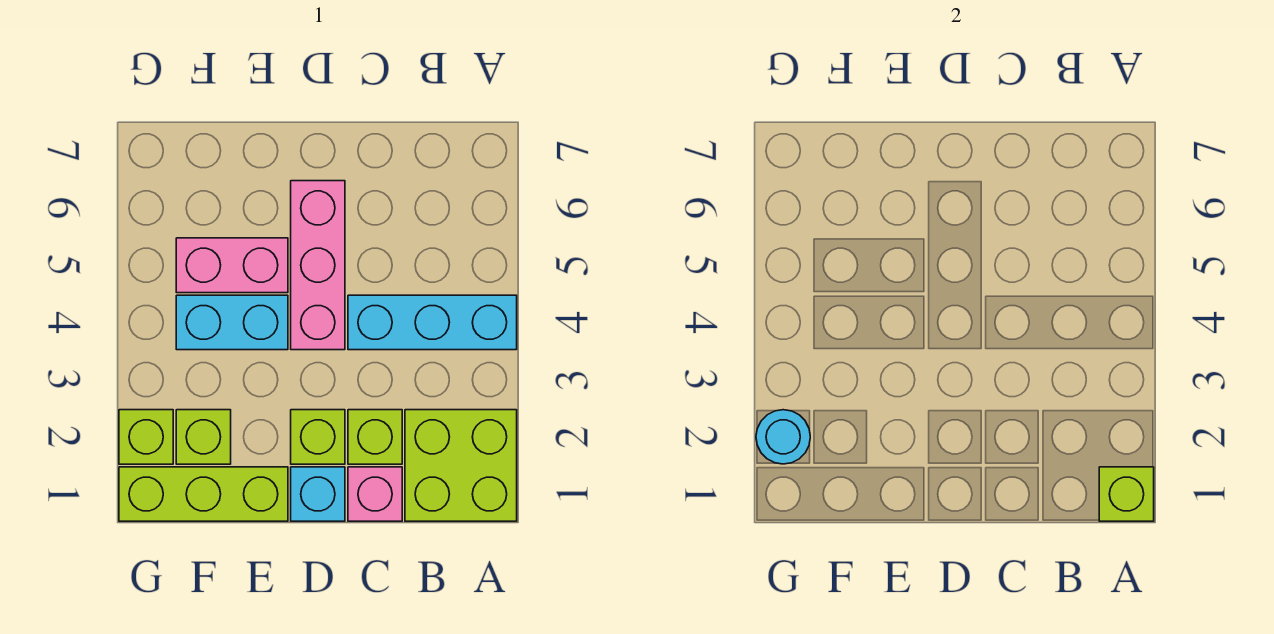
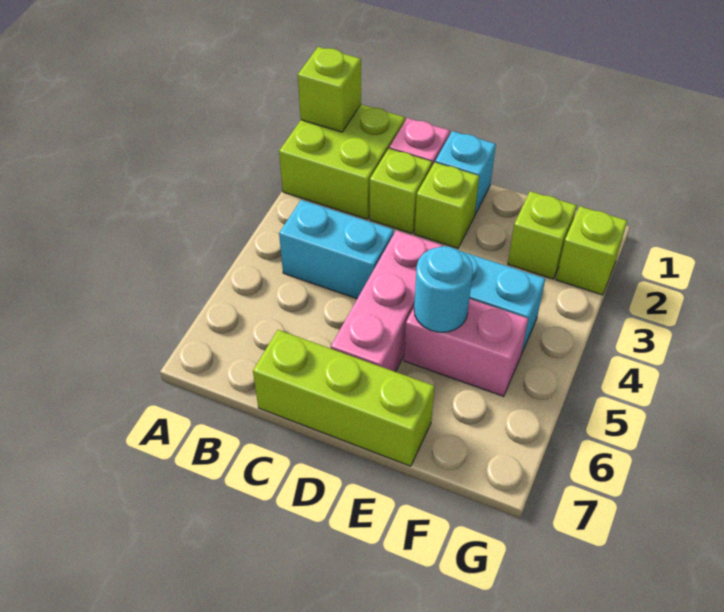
cyan brick A4:C4 level 1 -> cyan brick B4:C4 level 1
lime brick E1:G1 level 1 -> lime brick C7:E7 level 1
cyan round brick G2 level 2 -> cyan round brick E5 level 2

